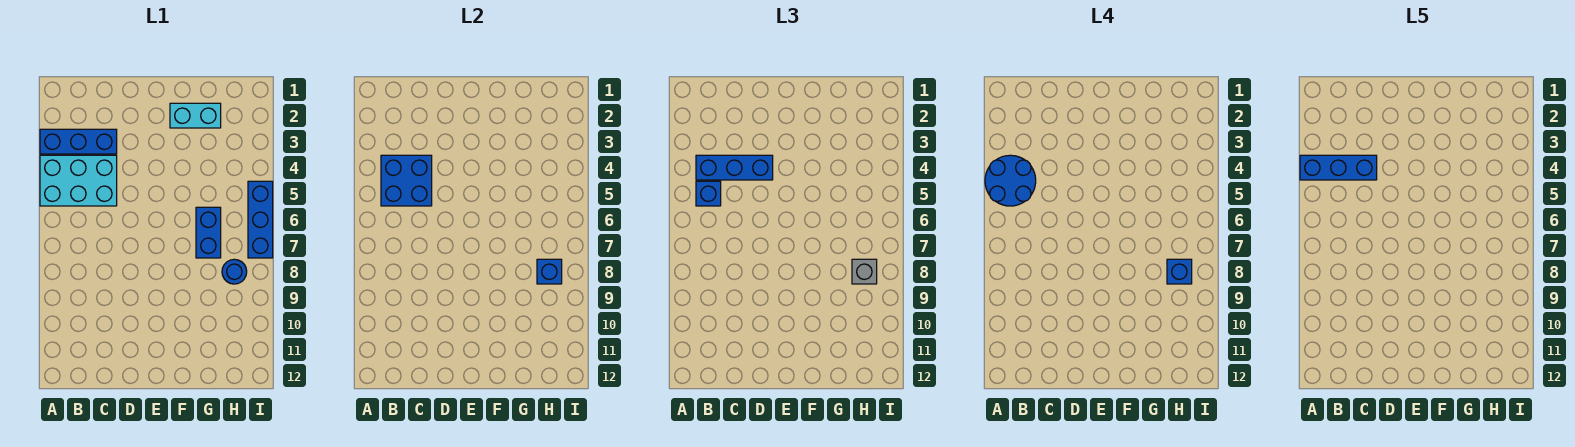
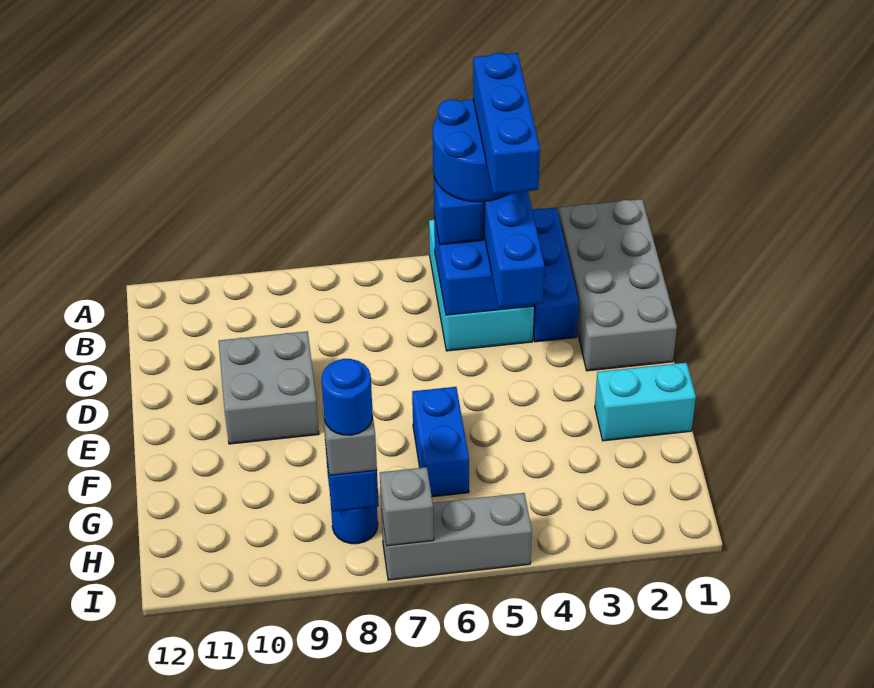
none -> grey brick A1:D2 level 1
none -> grey brick D9:E10 level 1
cyan brick F2:G2 level 1 -> cyan brick F1:F2 level 1
blue brick G6:G7 level 1 -> blue brick F6:G6 level 1
blue brick H8 level 4 -> blue round brick H8 level 4
blue brick I5:I7 level 1 -> grey brick I5:I7 level 1
none -> grey brick I7 level 2

